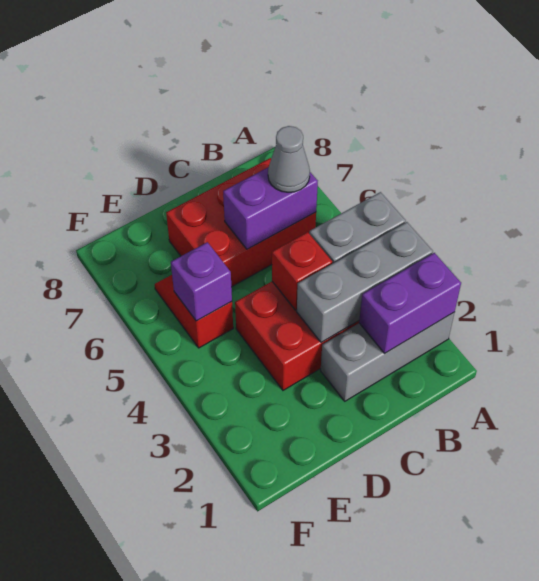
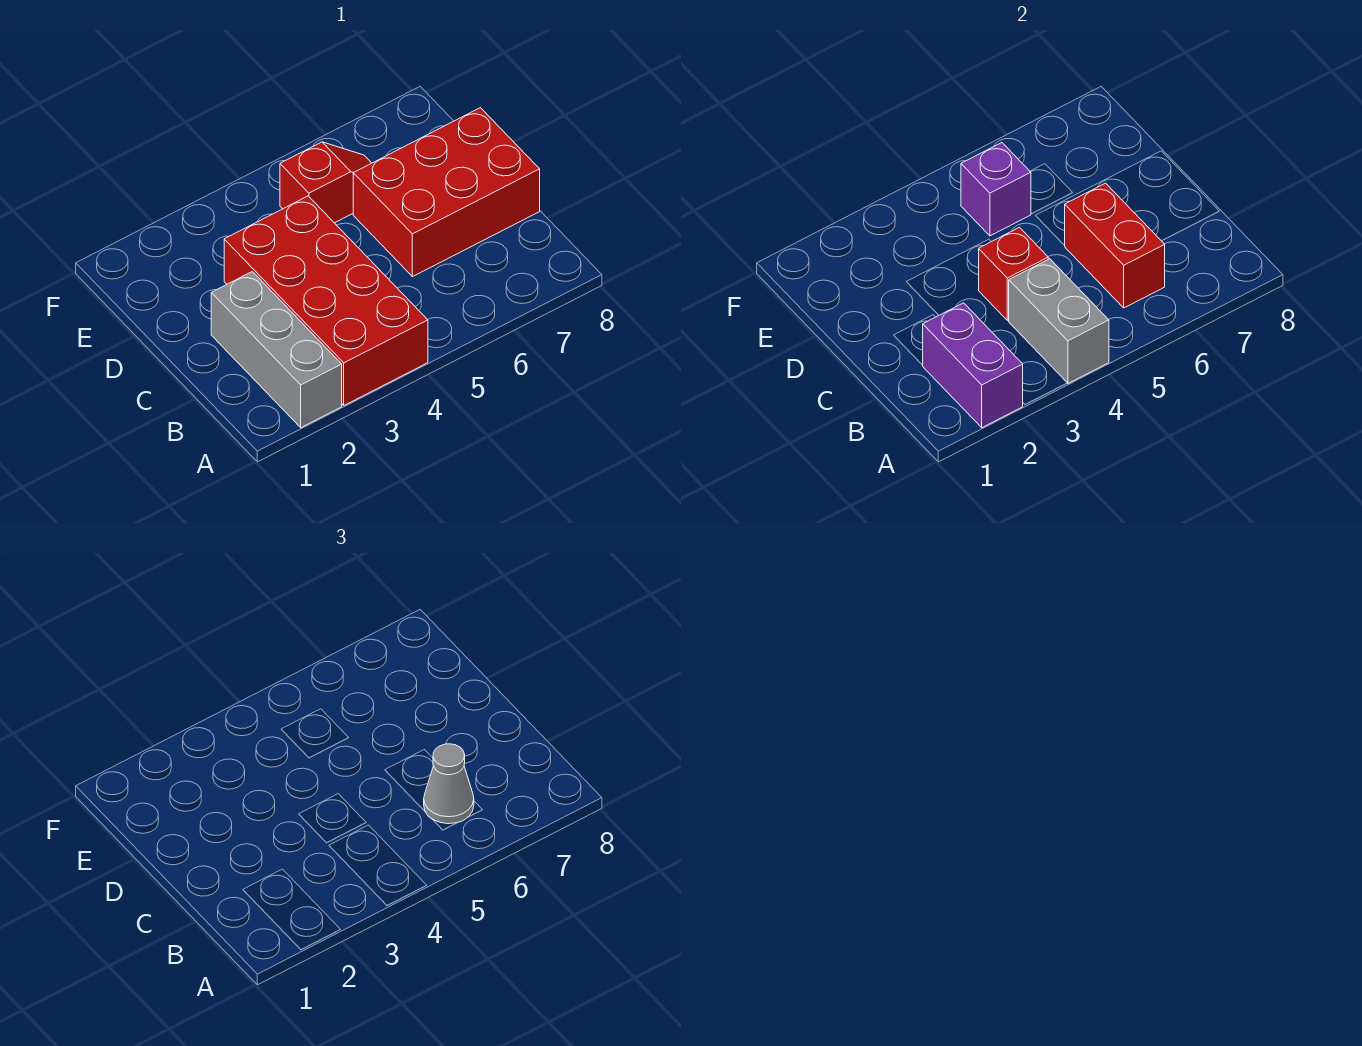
grey brick A3:C3 level 2 -> none
red brick B6:D7 level 1 -> red brick C6:D8 level 1
purple brick B6:C6 level 2 -> red brick B6:C6 level 2

